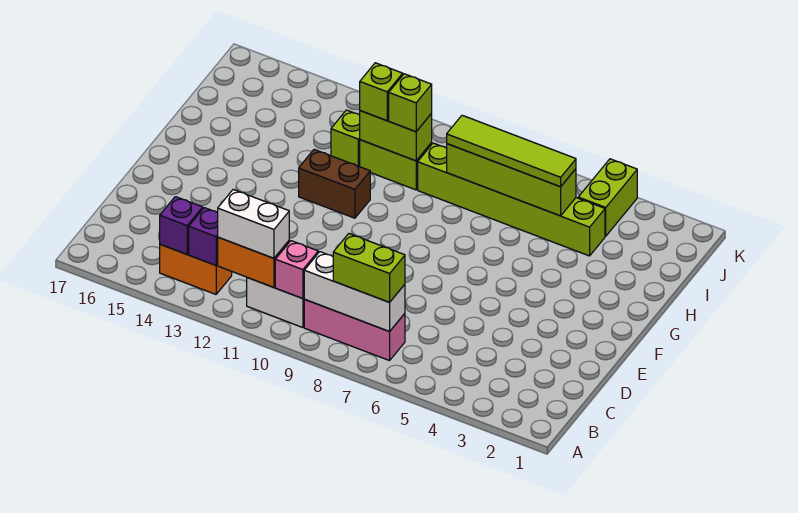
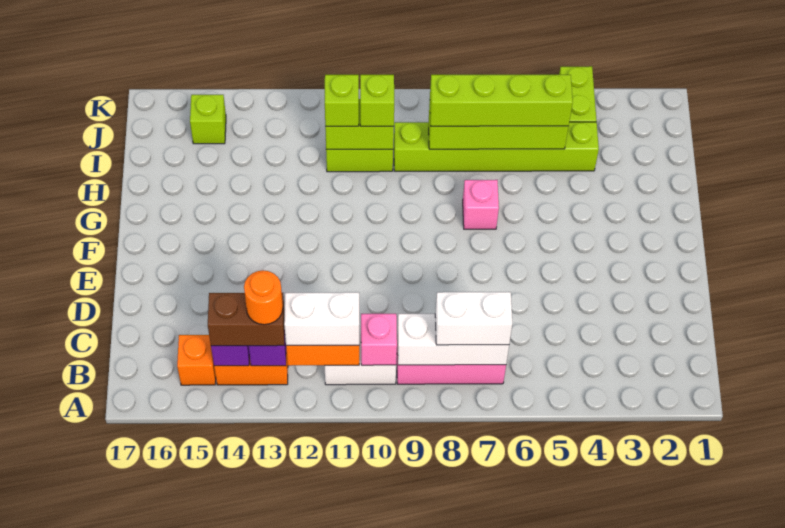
lime brick B7:B8 level 3 -> white brick B7:B8 level 3
none -> orange round brick B13 level 4
none -> orange brick B15 level 1
none -> pink brick G7 level 1
brown brick G11:G12 level 1 -> brown brick B13:B14 level 3
lime tile I5:I8 level 3 -> lime brick I5:I8 level 3
lime brick I12 level 1 -> lime brick J15 level 1

